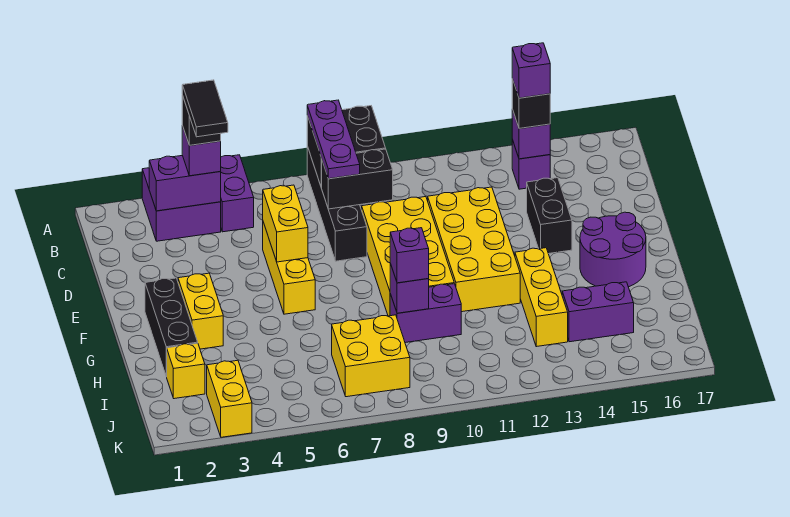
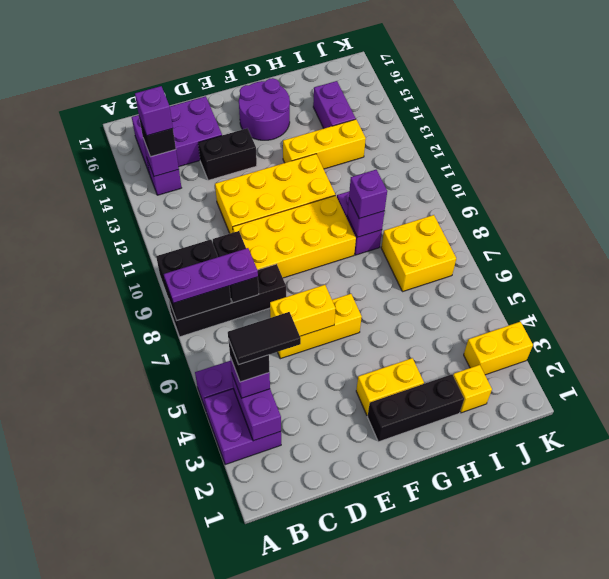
none -> purple brick B15:D16 level 1

